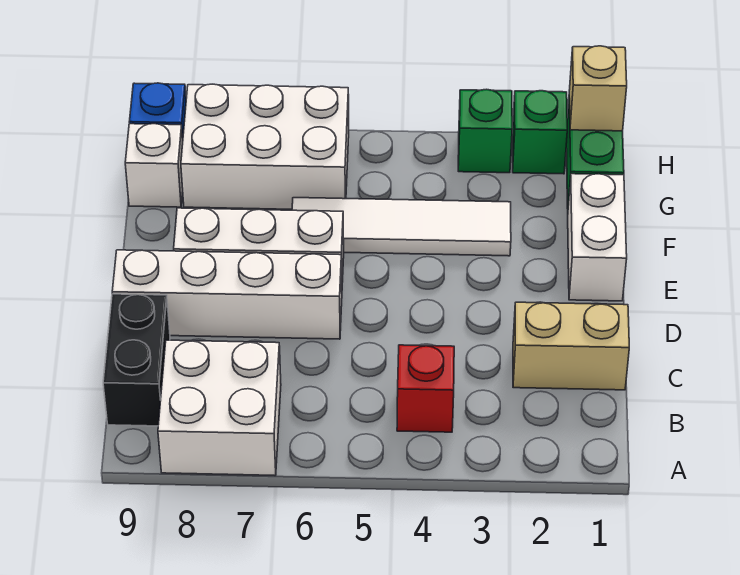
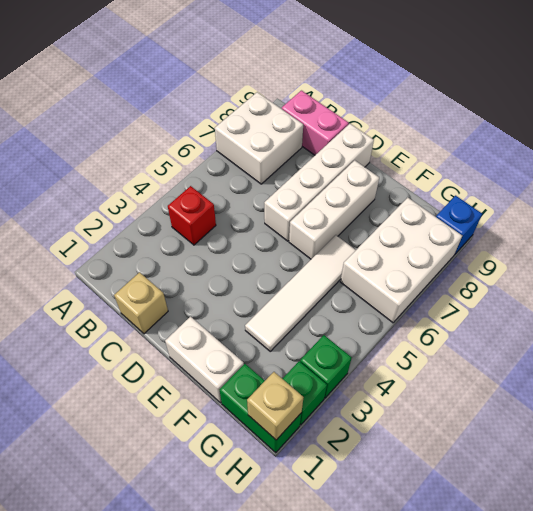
black brick B9:C9 level 1 -> pink brick B9:C9 level 1
tan brick C1:C2 level 1 -> tan brick C1 level 1
white brick G9 level 1 -> none

